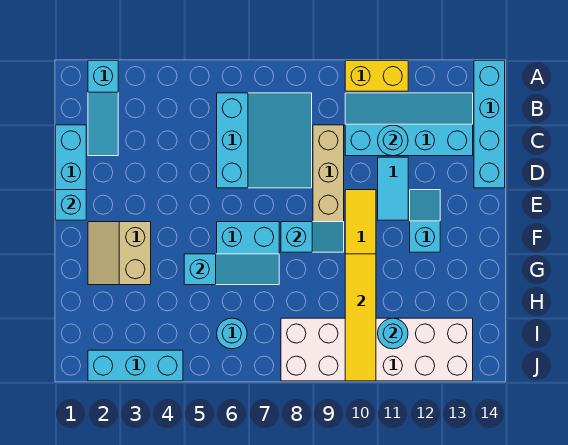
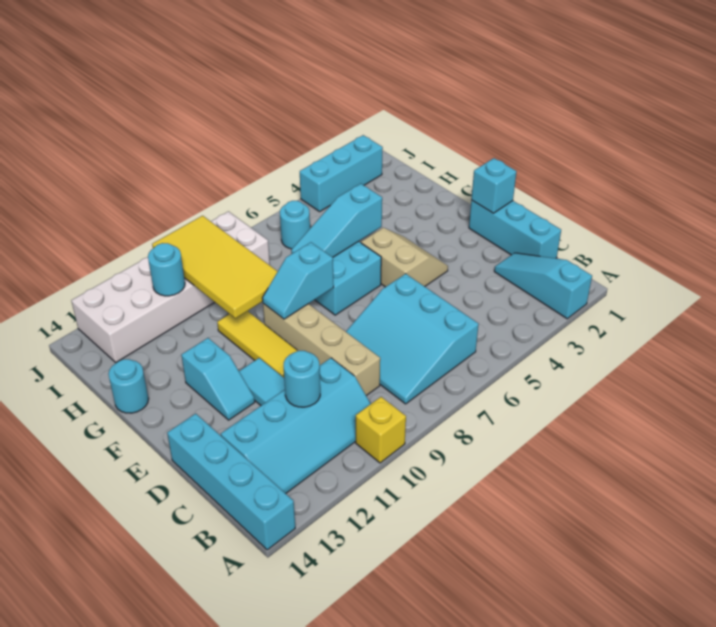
yellow brick A10:A11 level 1 -> yellow brick A10 level 1
tan slope F2:G3 level 1 top 3 -> tan slope E4:F5 level 1 top 5
yellow tile G10:J10 level 2 -> yellow tile G9:J10 level 2
none -> cyan round brick G14 level 1

